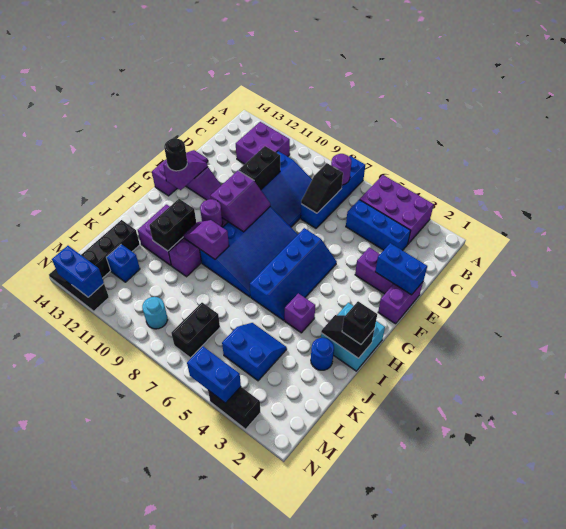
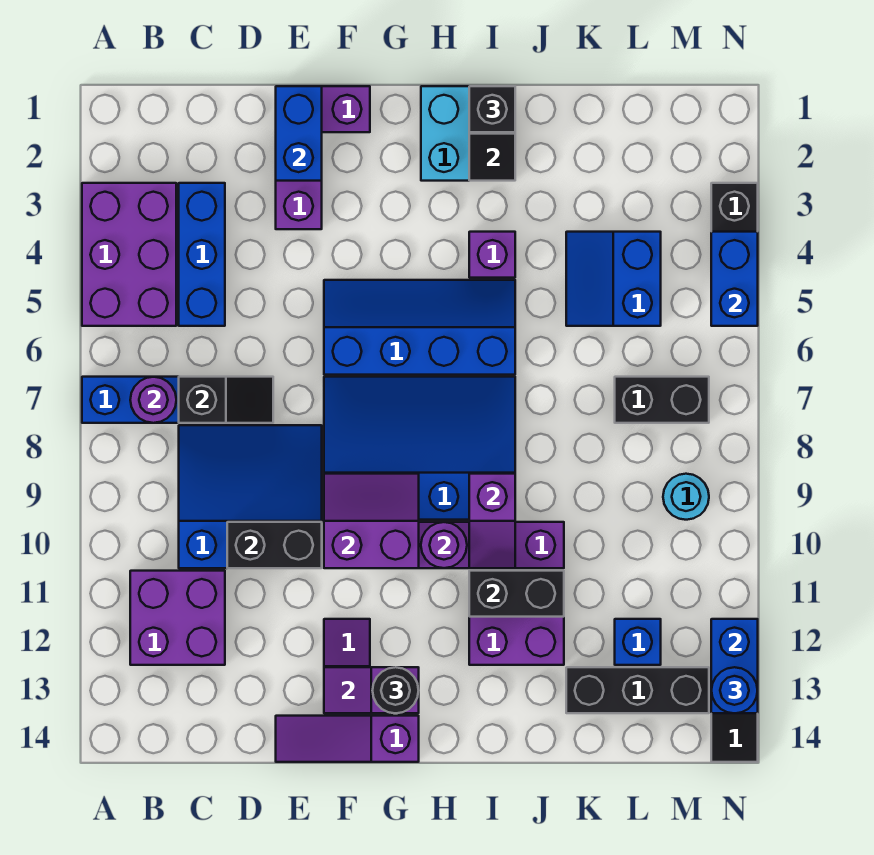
blue round brick J2 level 1 -> blue round brick N13 level 3

